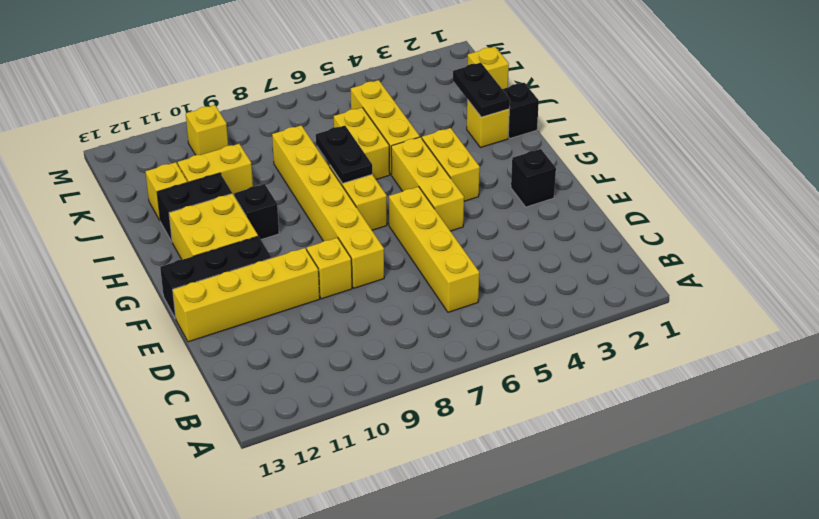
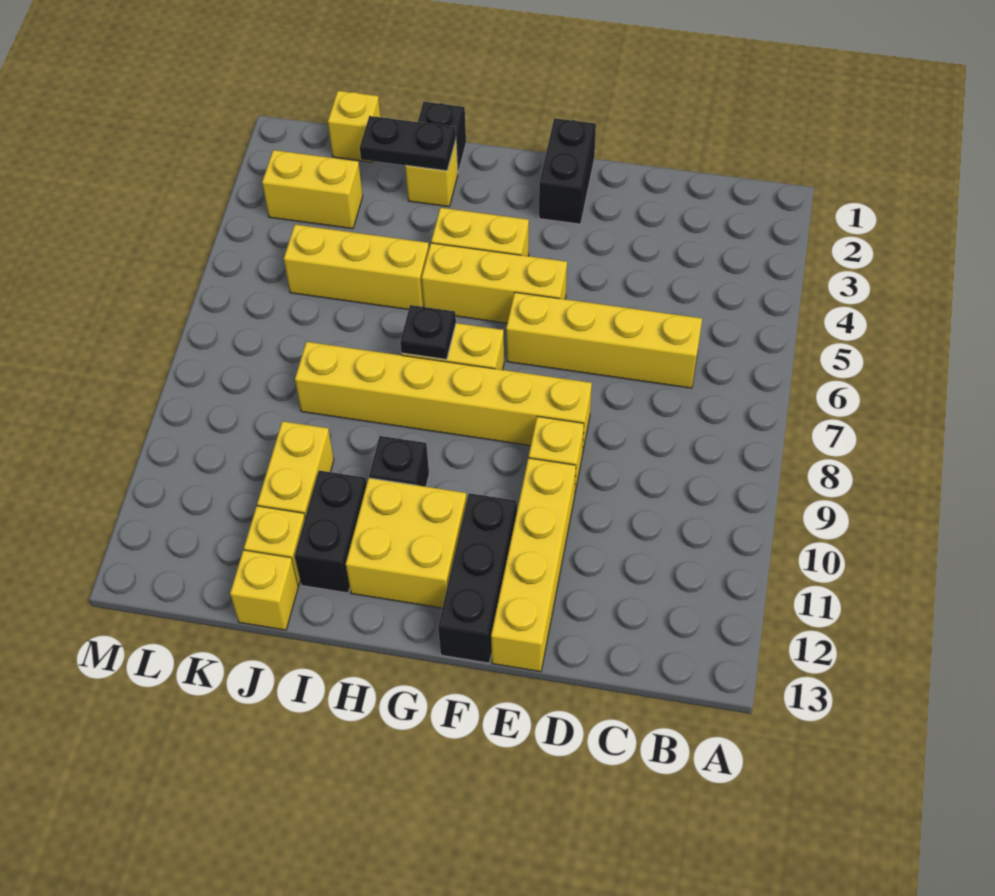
black brick F2 level 1 -> black brick F1:F2 level 1
black plate H7:I7 level 2 -> black plate H7 level 2
yellow brick I6:J6 level 1 -> yellow brick K3:L3 level 1
yellow brick L10 level 1 -> yellow brick J13 level 1

